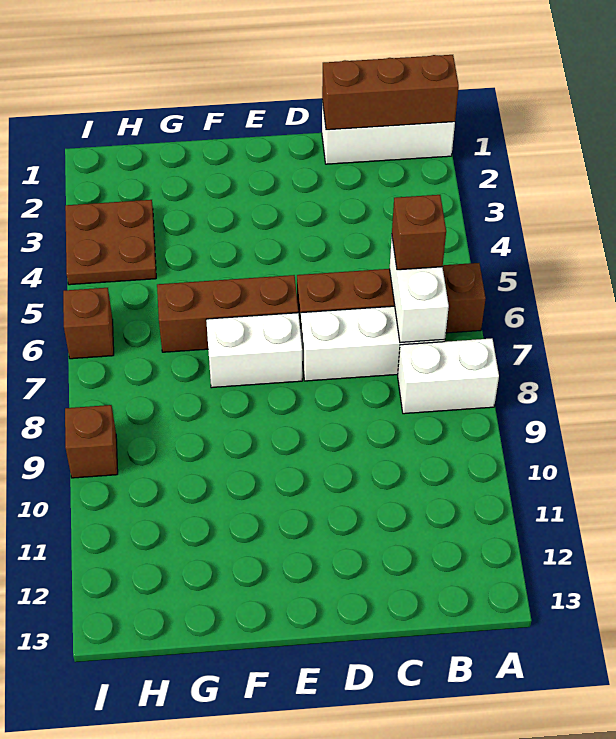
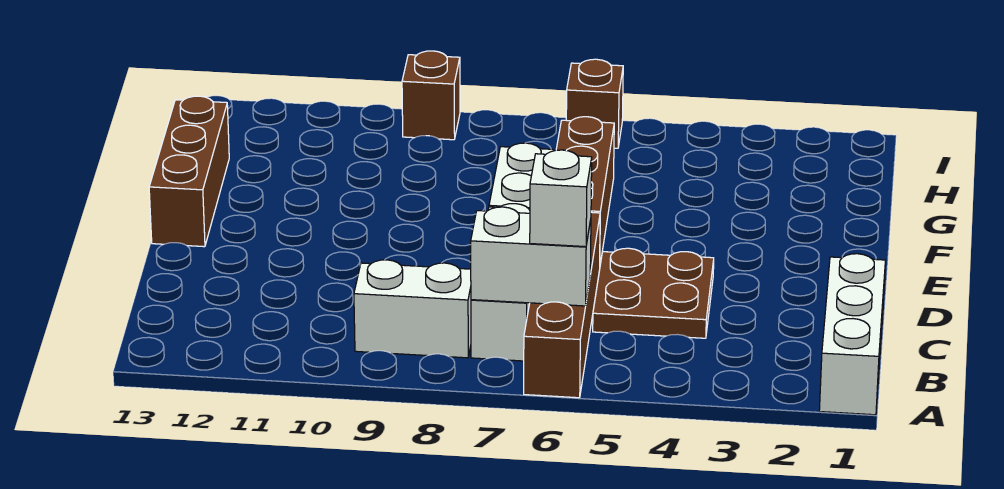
brown brick A1:C1 level 2 -> brown brick E13:G13 level 1
white brick A8:B8 level 1 -> white brick B8:B9 level 1
brown brick B6 level 3 -> white brick B6 level 3
brown plate H3:I4 level 1 -> brown plate C4:D5 level 1

